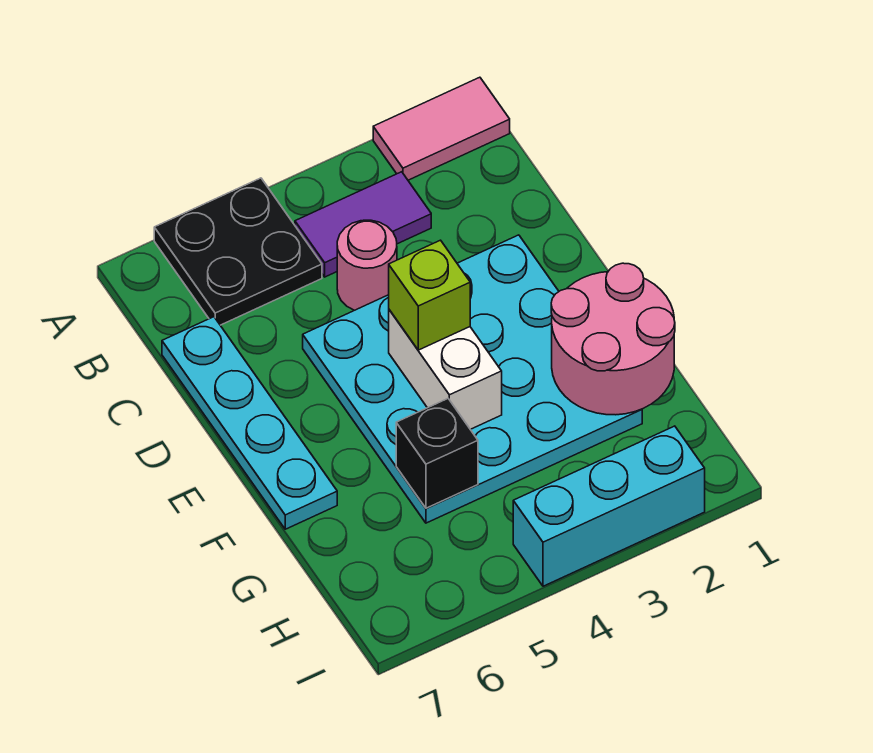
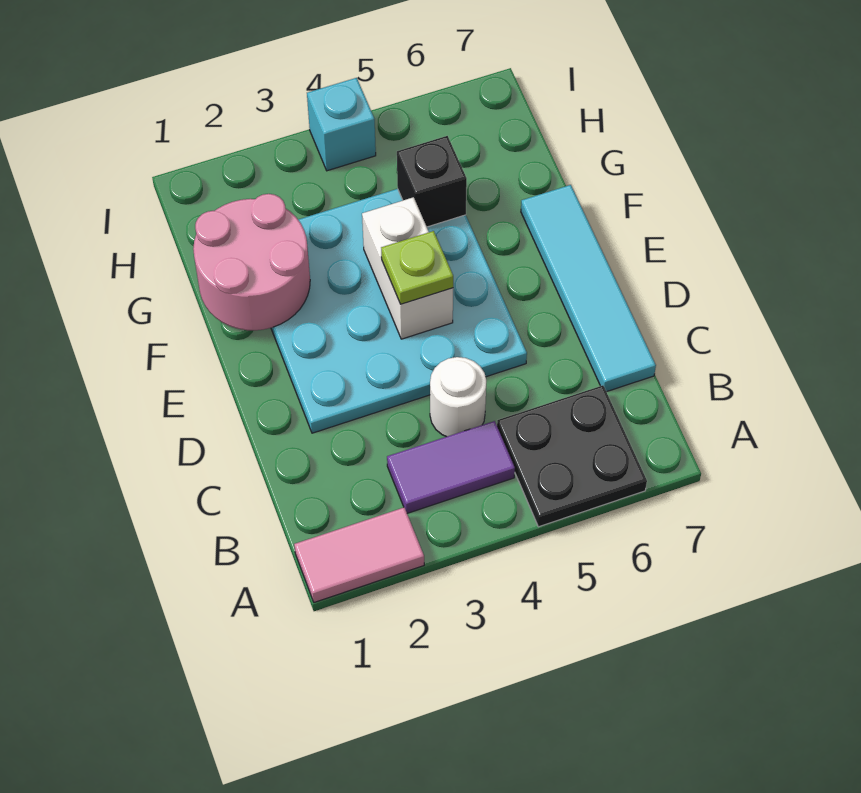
pink round brick C4 level 1 -> white round brick C4 level 1
cyan plate C7:F7 level 1 -> cyan tile C7:F7 level 1
lime brick E4 level 3 -> lime plate E4 level 3
cyan brick I2:I4 level 1 -> cyan brick I4 level 1

